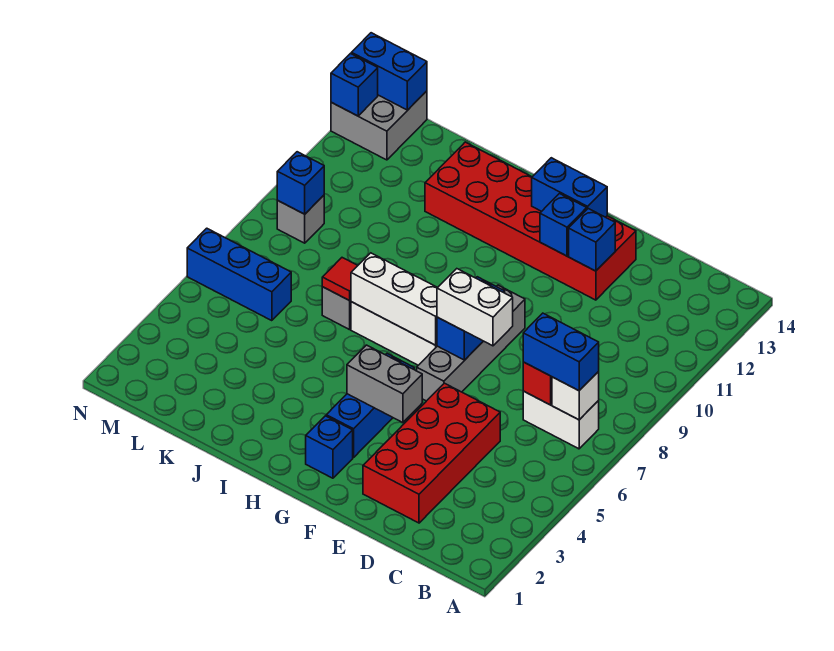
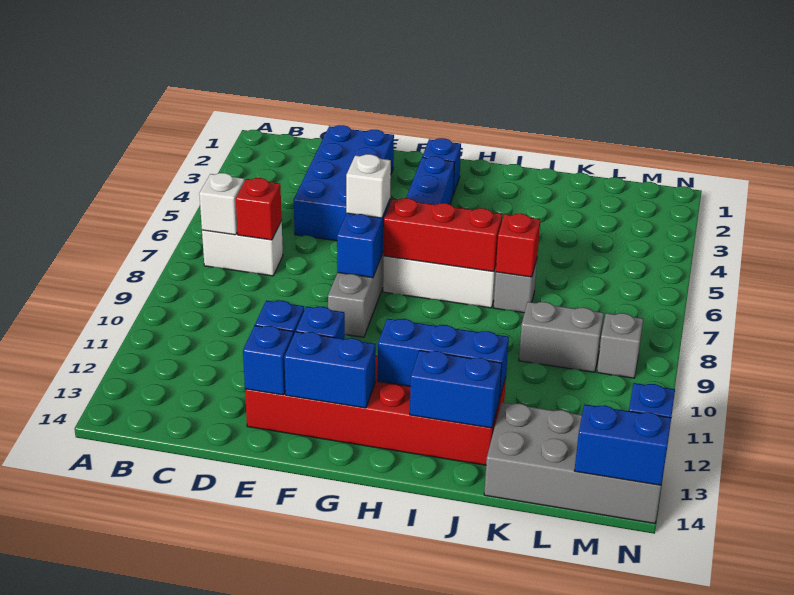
blue brick B7:C7 level 3 -> blue brick I13:J13 level 2
red brick D2:E5 level 1 -> blue brick D2:E5 level 1
white brick E7:F7 level 3 -> white brick F7 level 3
grey brick F4:G4 level 2 -> grey brick K9:L9 level 1
white brick G7:I7 level 2 -> red brick G7:I7 level 2
red tile J7 level 2 -> red brick J7 level 2
blue brick L6:N6 level 1 -> blue brick H12:J12 level 2
blue brick M9 level 2 -> blue brick E13 level 2
grey brick M13:N14 level 1 -> grey brick K13:N14 level 1

